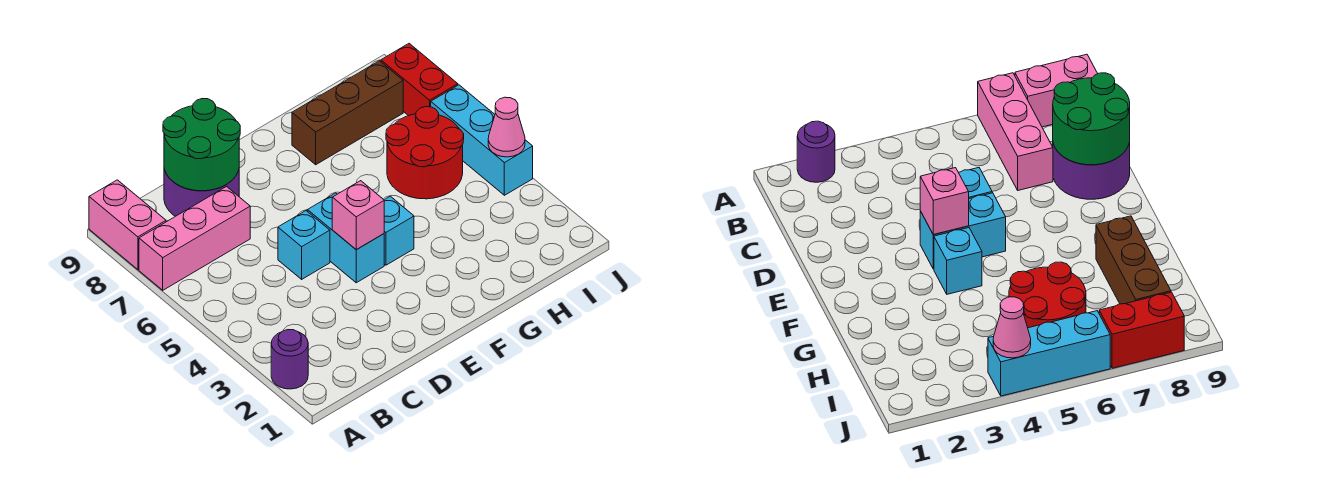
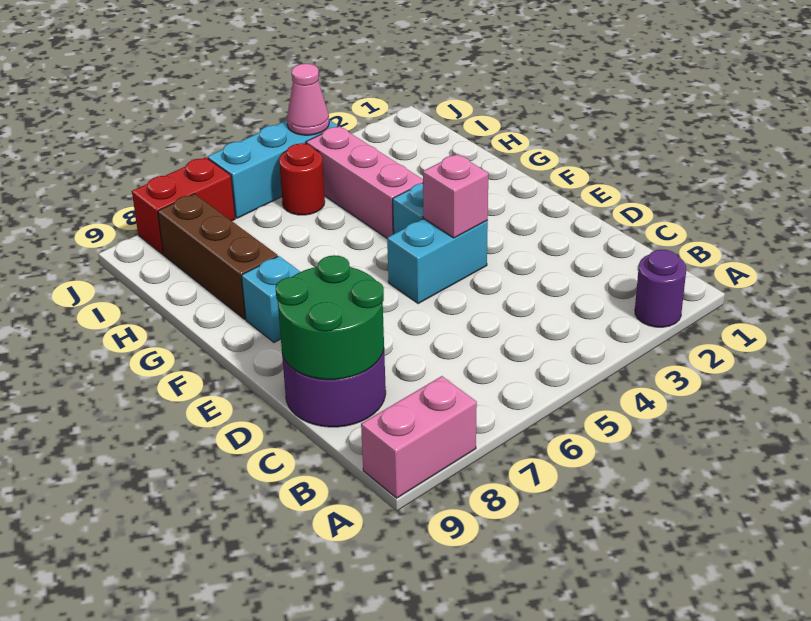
pink brick A7:C7 level 1 -> pink brick G4:I4 level 1
cyan brick D5 level 1 -> cyan brick F8 level 1
red round brick H5:I6 level 1 -> red round brick I5 level 1

